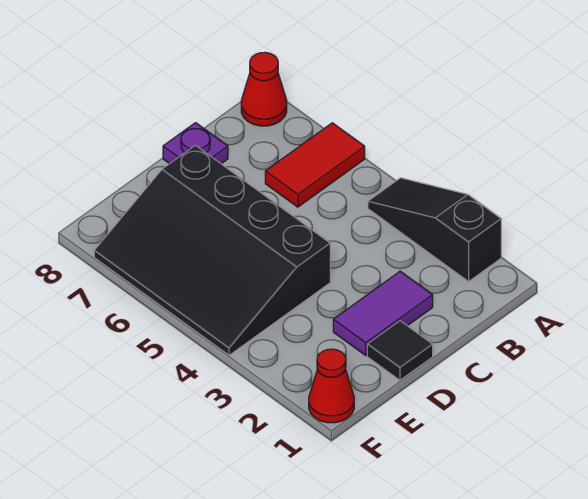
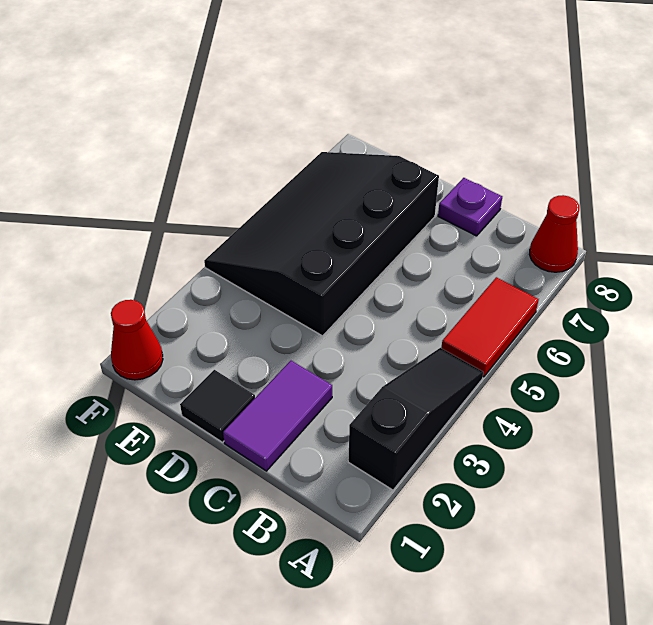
red tile A6:B6 level 1 -> red tile A5:A6 level 1
purple tile C2:D2 level 1 -> purple tile C1:C2 level 1

